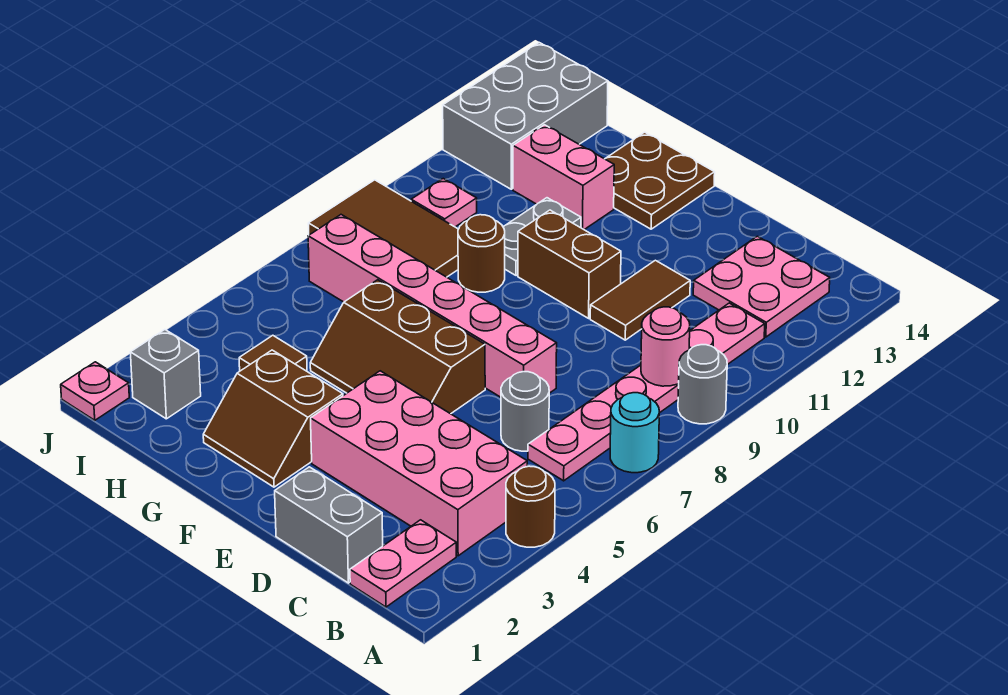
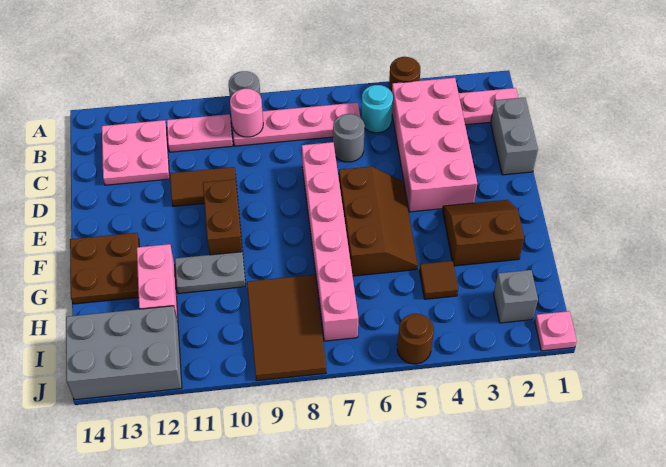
cyan round brick A7 level 1 -> cyan round brick B5 level 1
brown slope F2:G3 level 1 top 3 -> brown slope F2:G3 level 1 top G
brown round brick G9 level 1 -> brown round brick J5 level 1
pink plate I10 level 1 -> none

